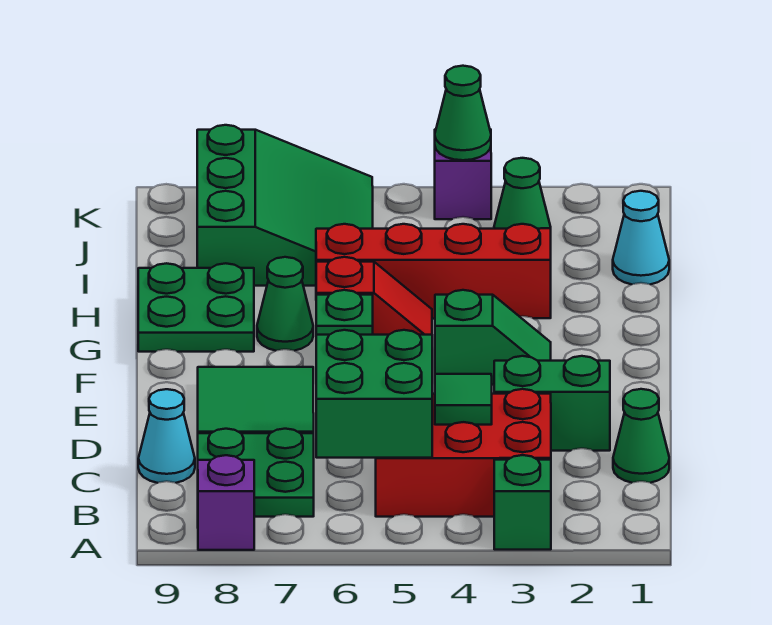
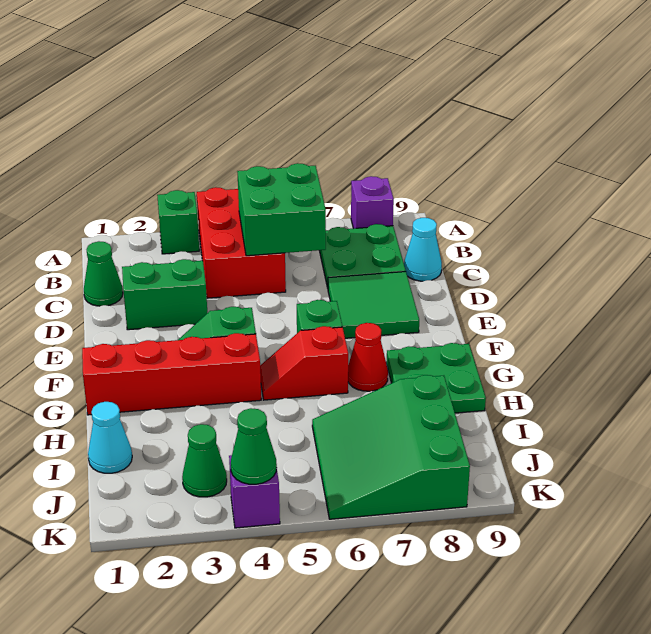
red brick B3:C5 level 1 -> red brick A4:C5 level 1
green tile C4 level 2 -> none
green cone G7 level 1 -> red cone G7 level 1
red brick H3:H6 level 1 -> red brick G1:G4 level 1

